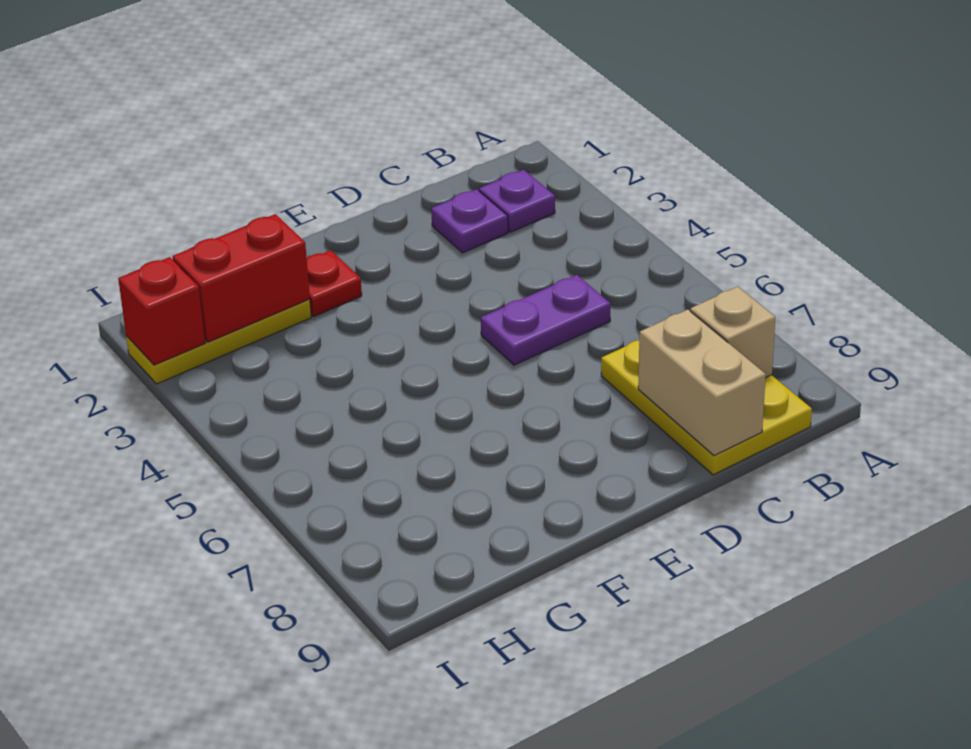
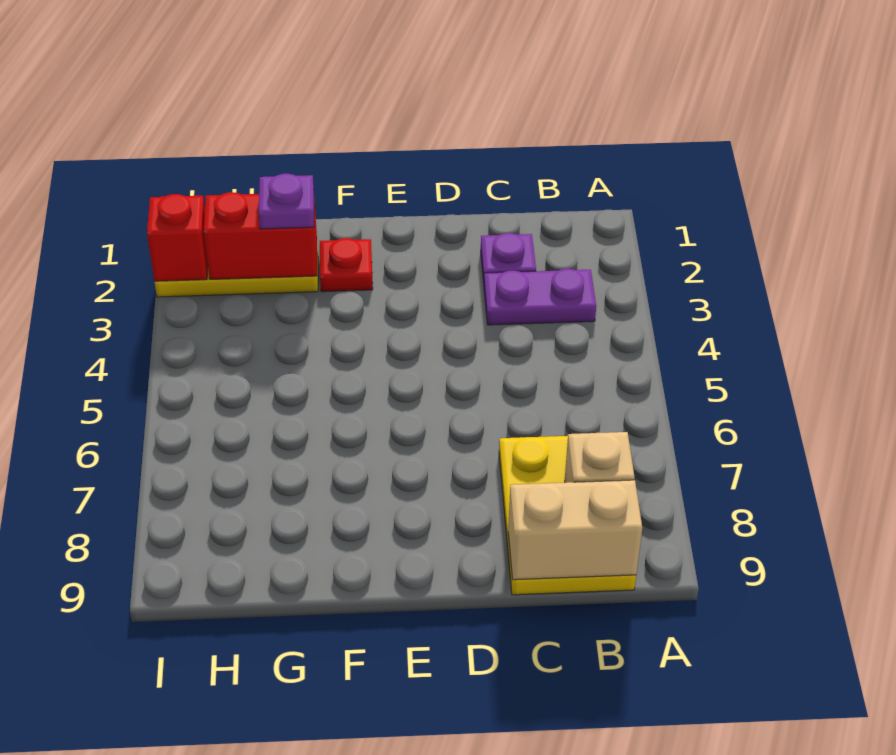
purple plate B2 level 1 -> purple plate G2 level 3
purple plate C5:D5 level 1 -> purple plate B3:C3 level 1
tan brick C8:C9 level 2 -> tan brick B9:C9 level 2

